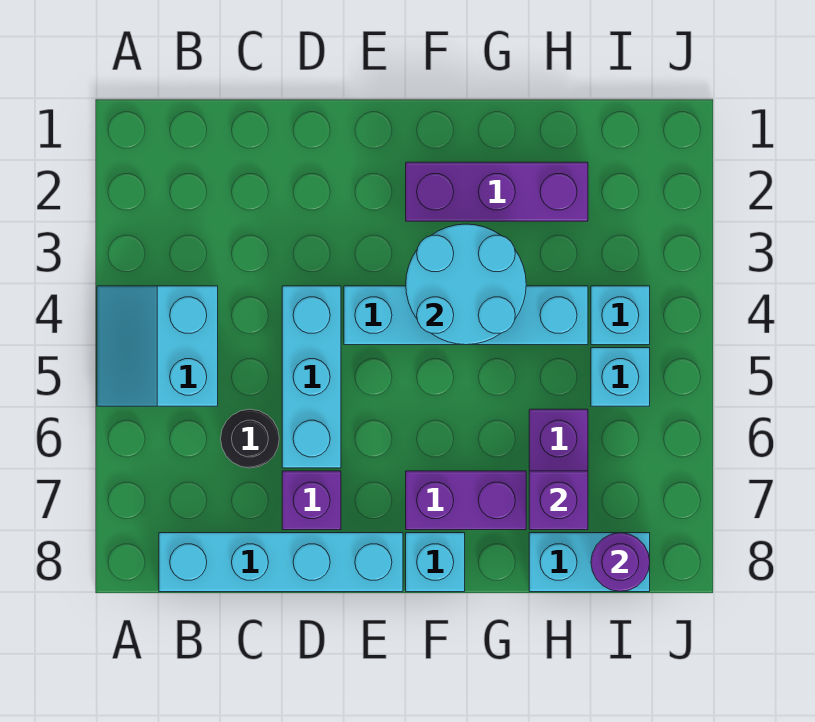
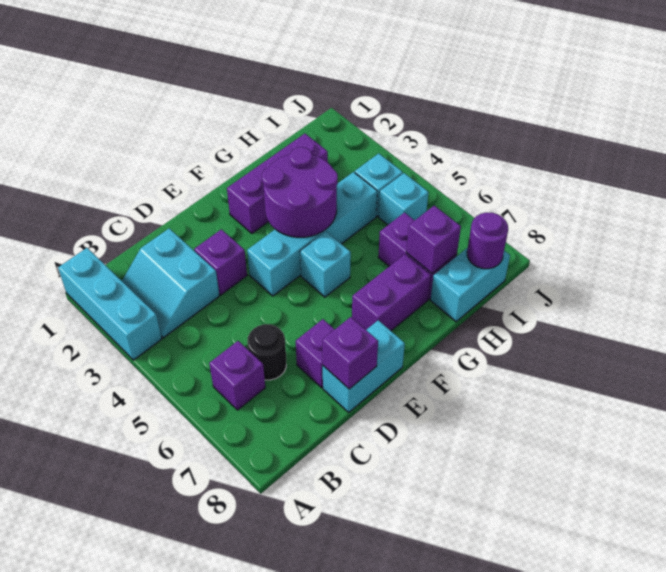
cyan slope A4:B5 level 1 top B -> cyan slope B2:C3 level 1 top C
none -> purple brick B6 level 1
cyan brick B8:E8 level 1 -> cyan brick D8:E8 level 1
none -> purple brick D3 level 1
cyan brick D4:D6 level 1 -> cyan brick A1:A3 level 1
none -> purple brick D8 level 2
cyan round brick F3:G4 level 2 -> purple round brick F3:G4 level 2
cyan brick F8 level 1 -> cyan brick F5 level 1

